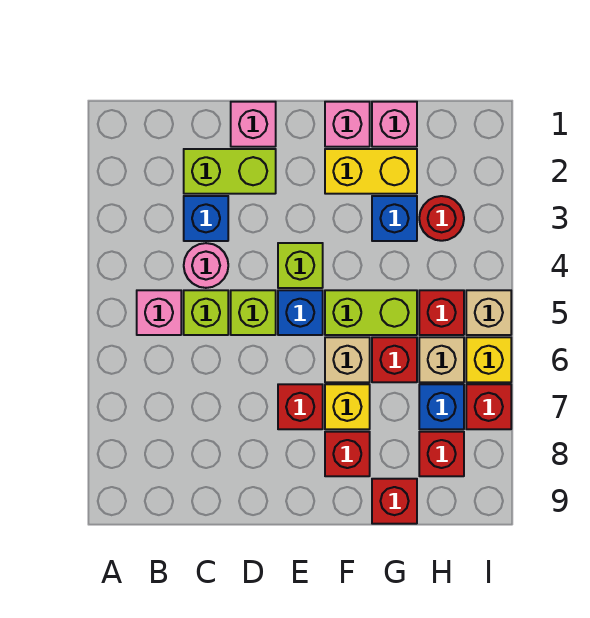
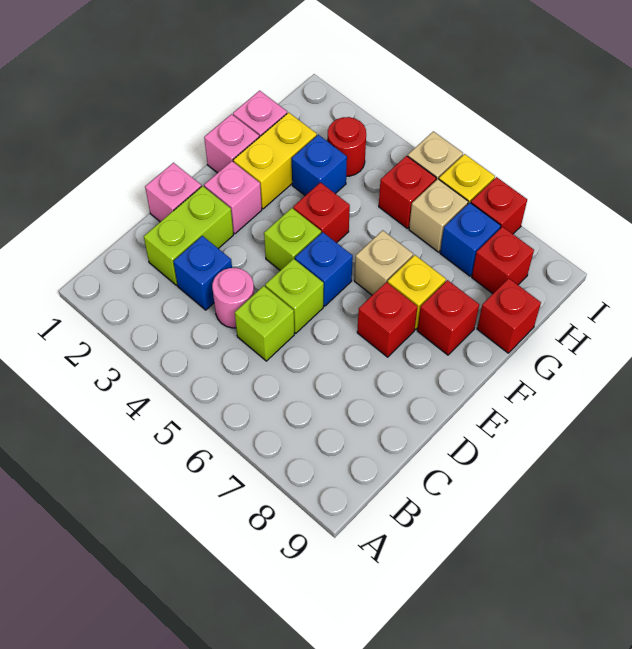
pink brick B5 level 1 -> pink brick E2 level 1
lime brick F5:G5 level 1 -> none
red brick G6 level 1 -> red brick F4 level 1

